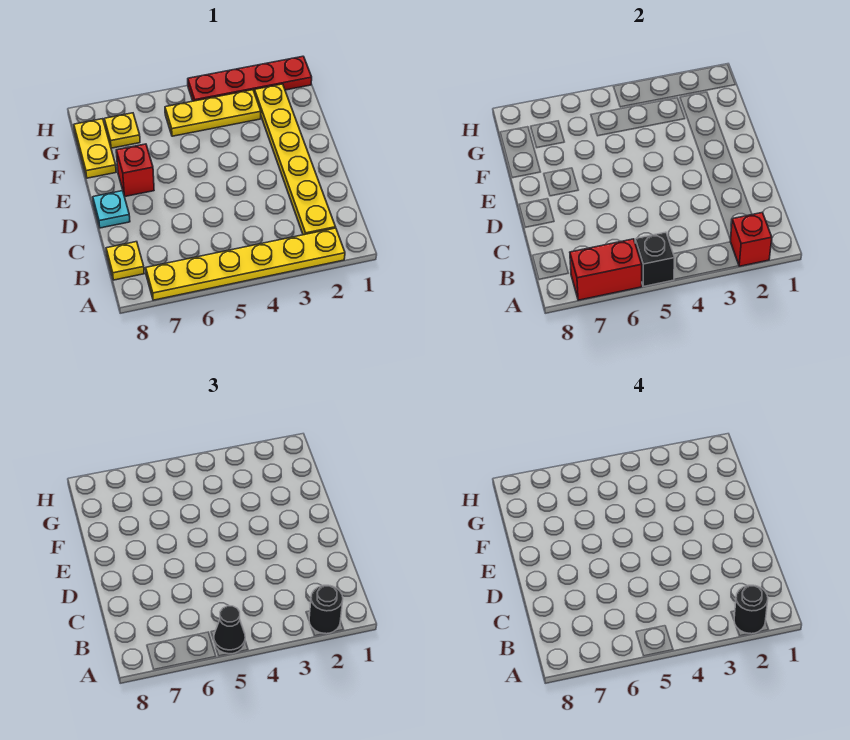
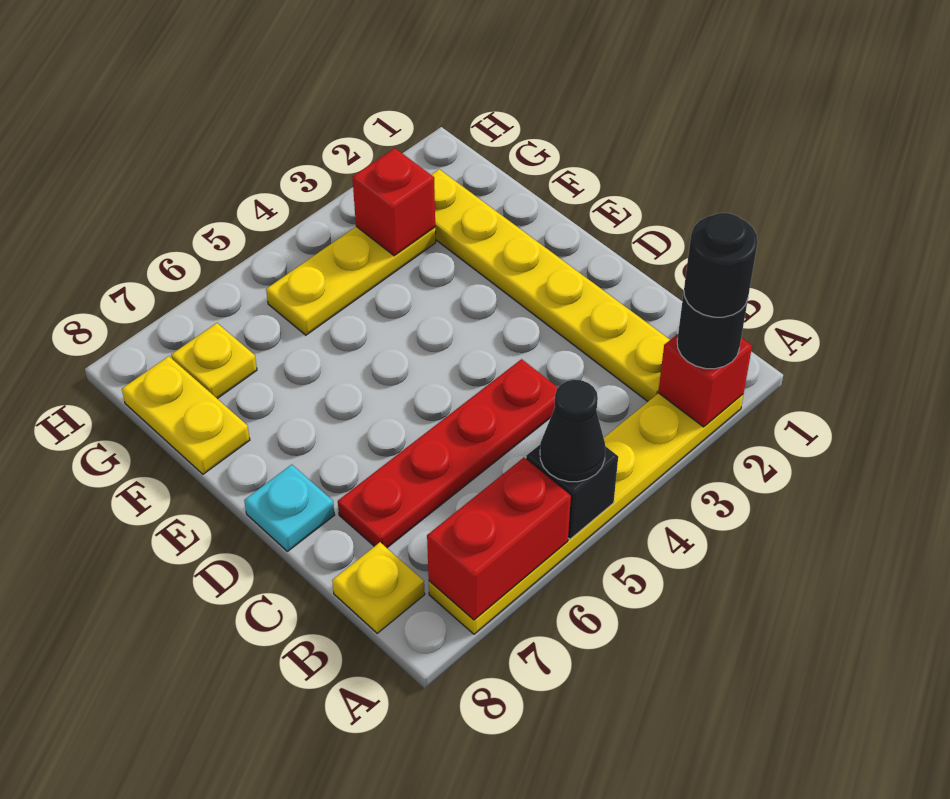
red brick E7 level 1 -> red brick G3 level 2
red plate H1:H4 level 1 -> red plate C4:C7 level 1

